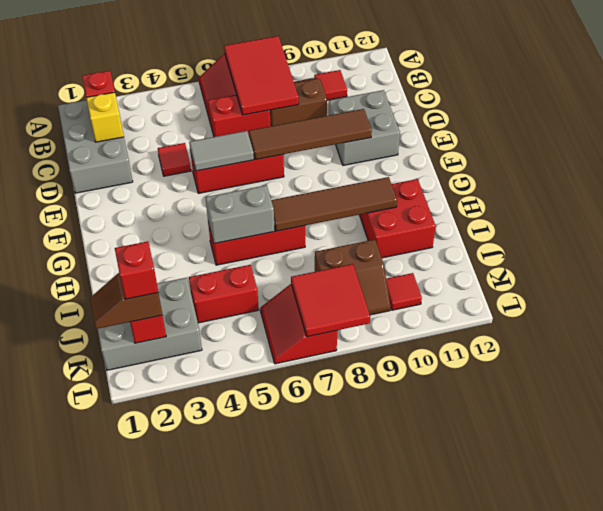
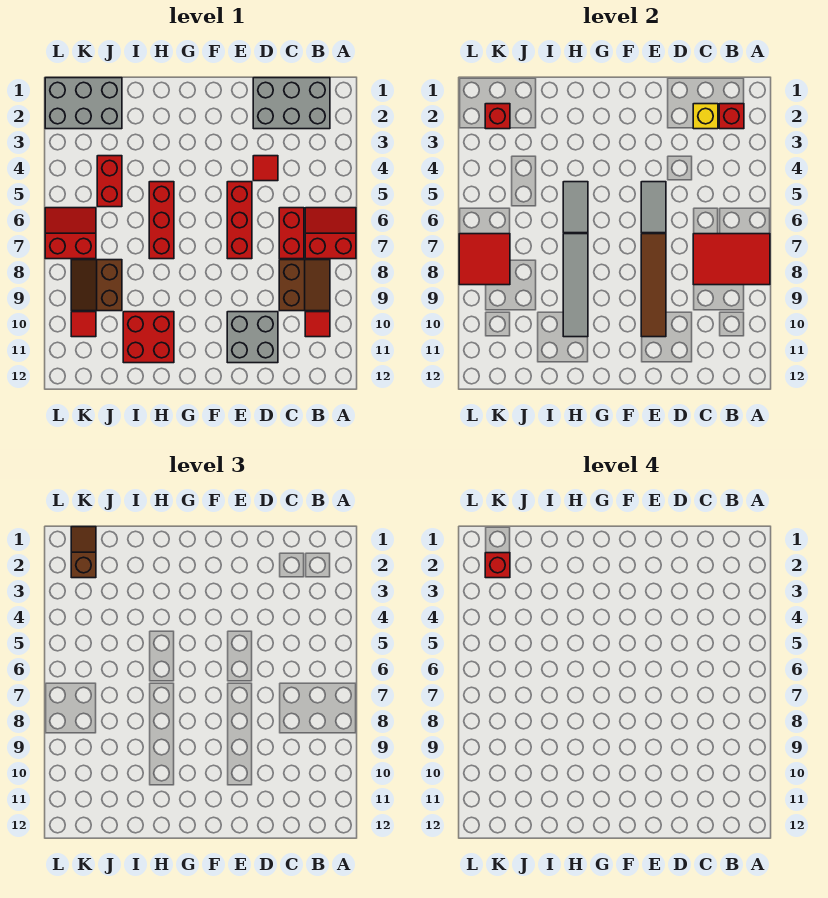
grey brick H5:H6 level 2 -> grey tile H5:H6 level 2
brown tile H7:H10 level 2 -> grey tile H7:H10 level 2
grey brick J1:K3 level 1 -> grey brick J1:L2 level 1

